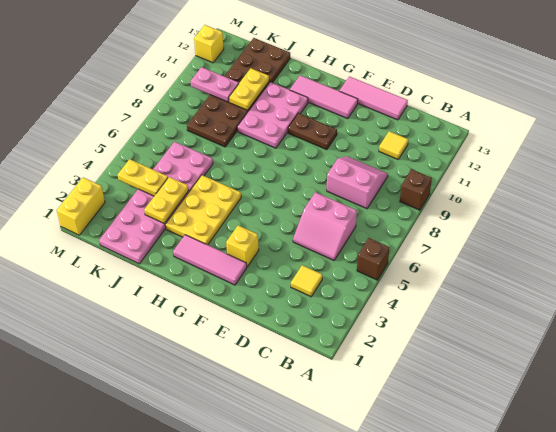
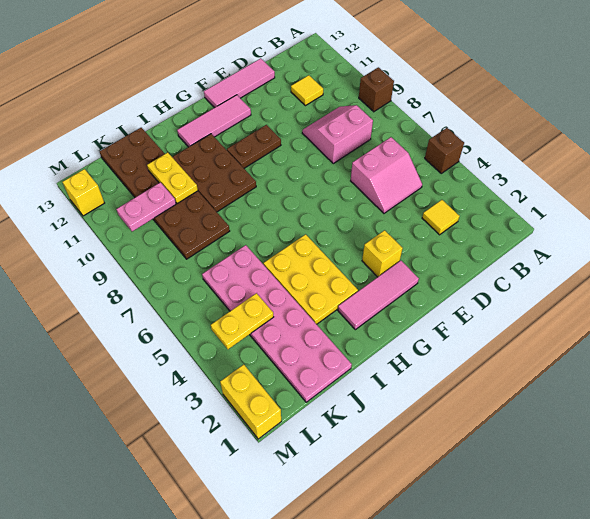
pink plate H9:I11 level 1 -> brown plate H9:I11 level 1
yellow plate J3:J4 level 2 -> none

